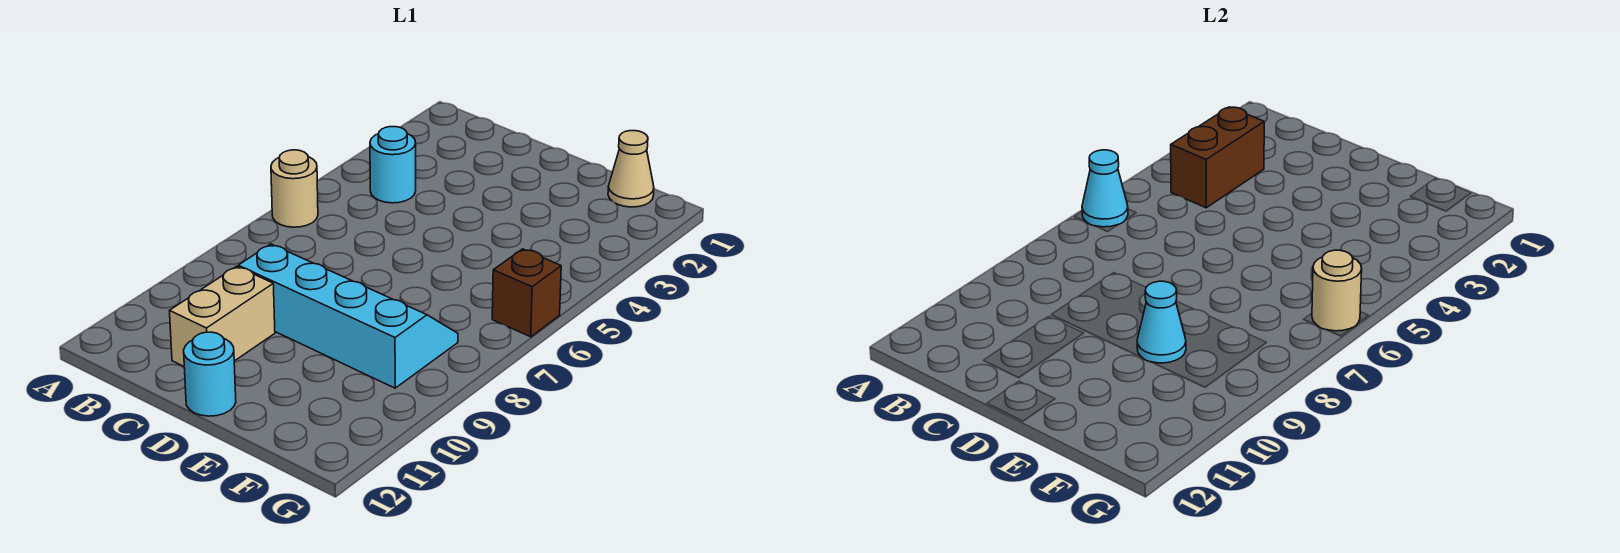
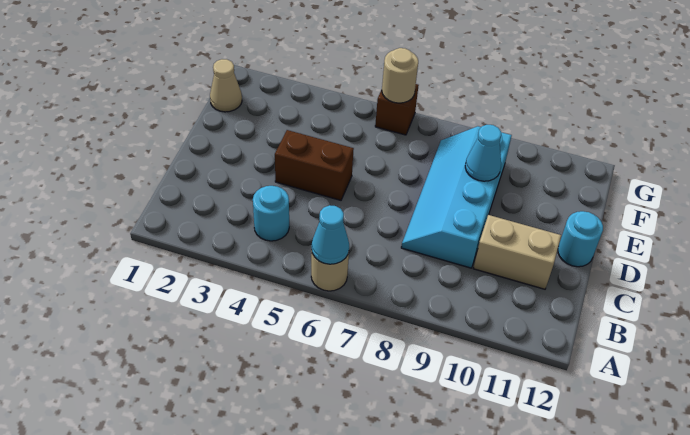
brown brick B3:B4 level 2 -> brown brick D4:D5 level 1

